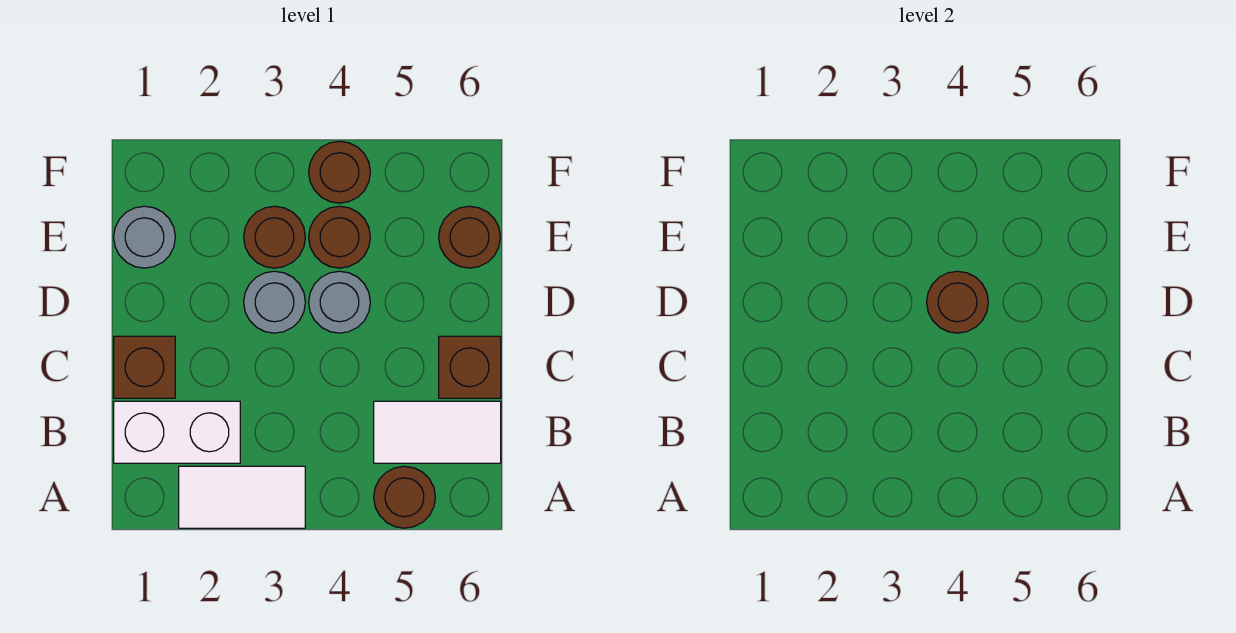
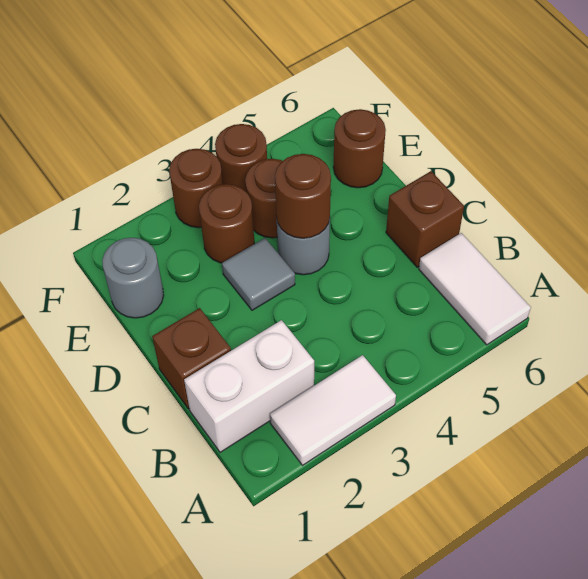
brown round brick A5 level 1 -> brown round brick F3 level 1
white tile B5:B6 level 1 -> white tile A6:B6 level 1
grey round brick D3 level 1 -> grey tile D3 level 1

